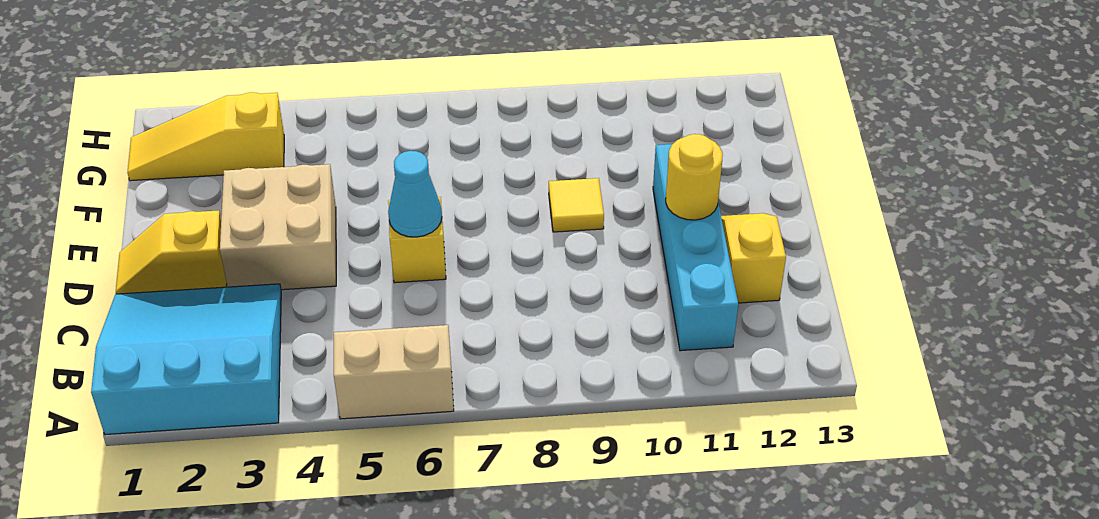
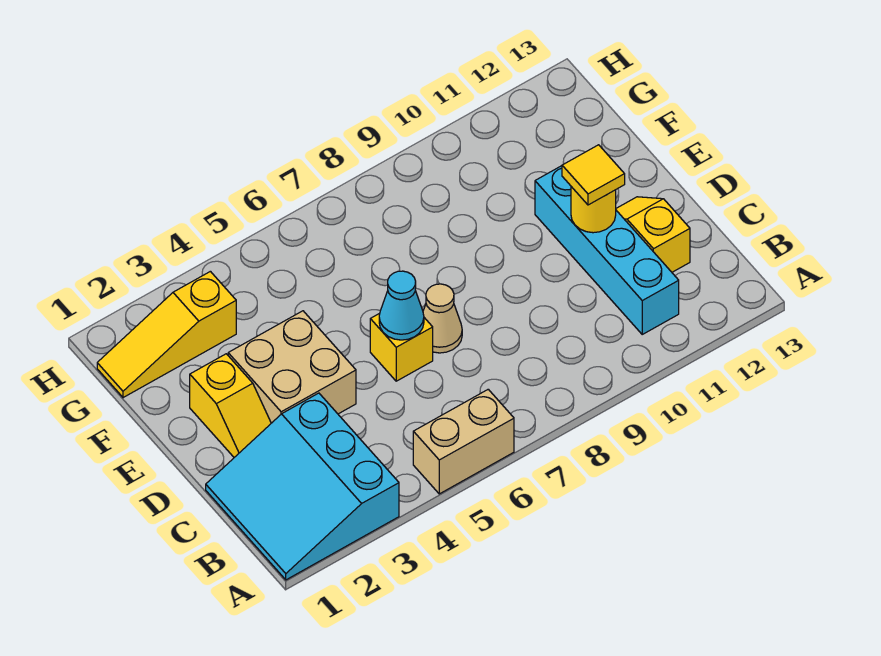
cyan slope A1:C3 level 1 top A -> cyan slope A1:C3 level 1 top 3
yellow slope D1:D2 level 1 top 2 -> yellow slope D2:E2 level 1 top E
none -> tan cone D7 level 1
yellow tile E9 level 1 -> yellow tile D11 level 3

